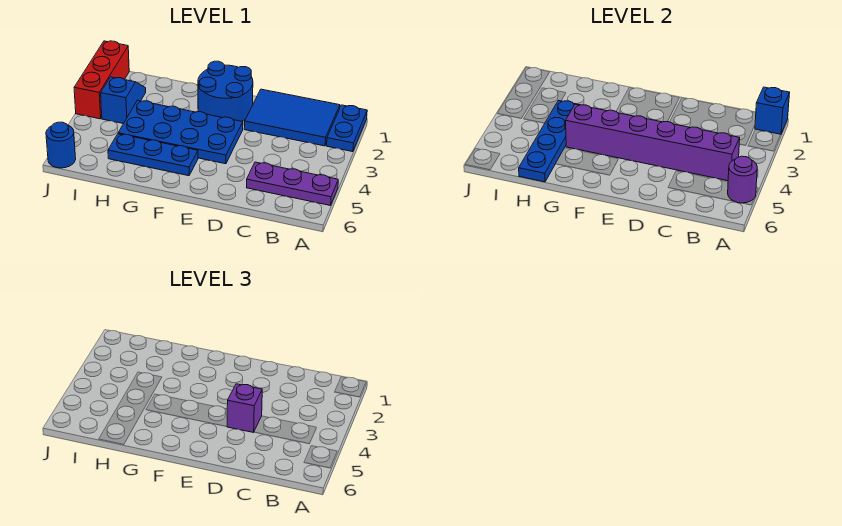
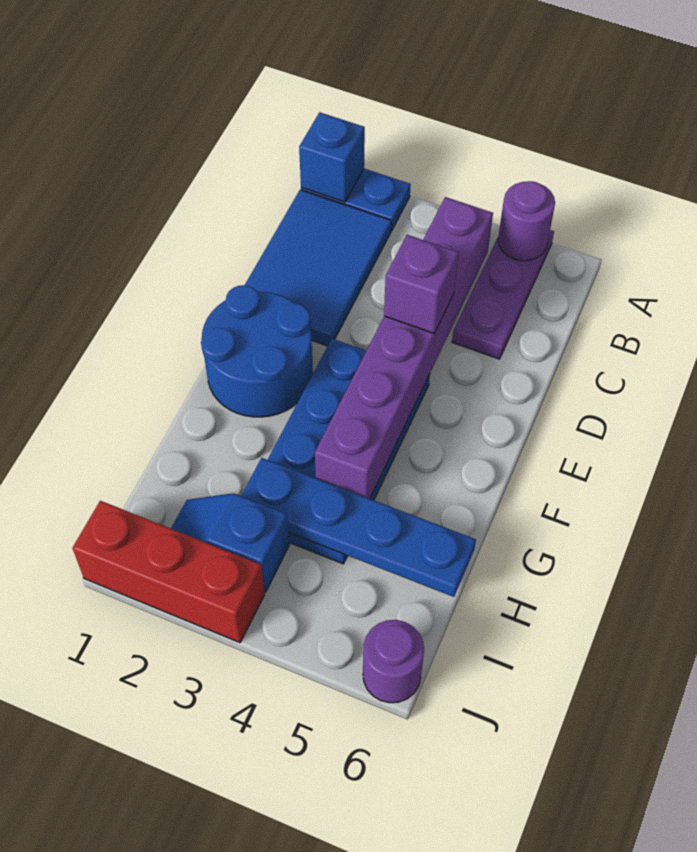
blue plate F5:H5 level 1 -> none
blue round brick J6 level 1 -> purple round brick J6 level 1

